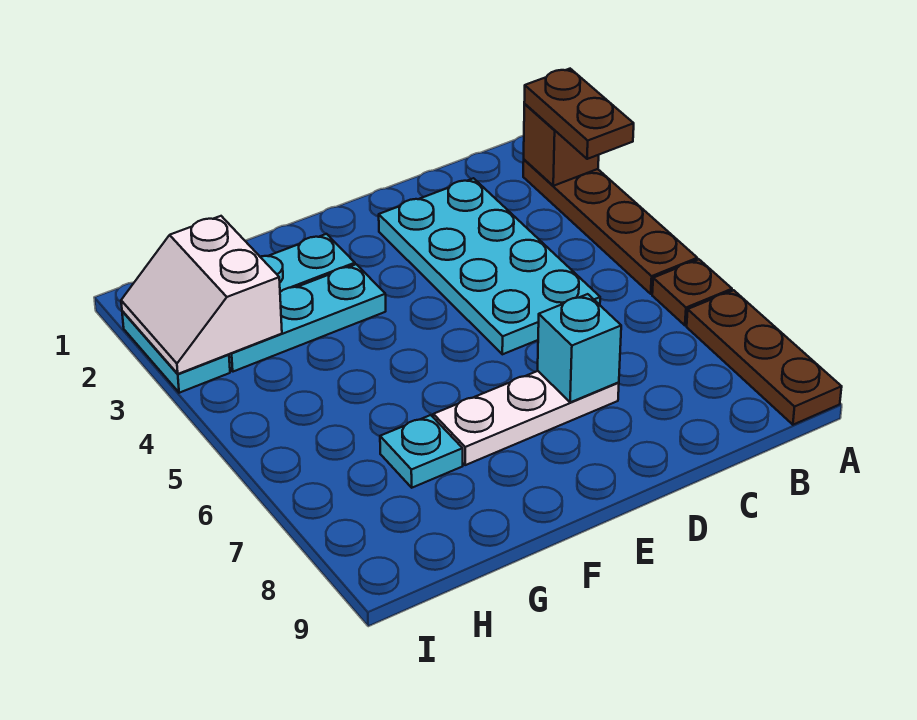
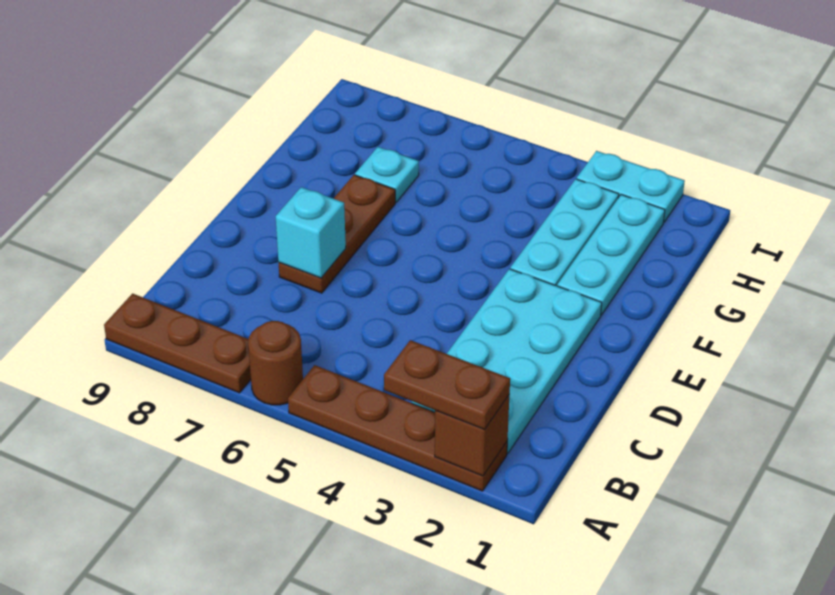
brown plate A6 level 1 -> brown round brick A6 level 1
cyan plate C2:D5 level 1 -> cyan plate B2:E3 level 1
white plate D7:F7 level 1 -> brown plate D7:F7 level 1
white slope H2:I3 level 2 top H -> none

